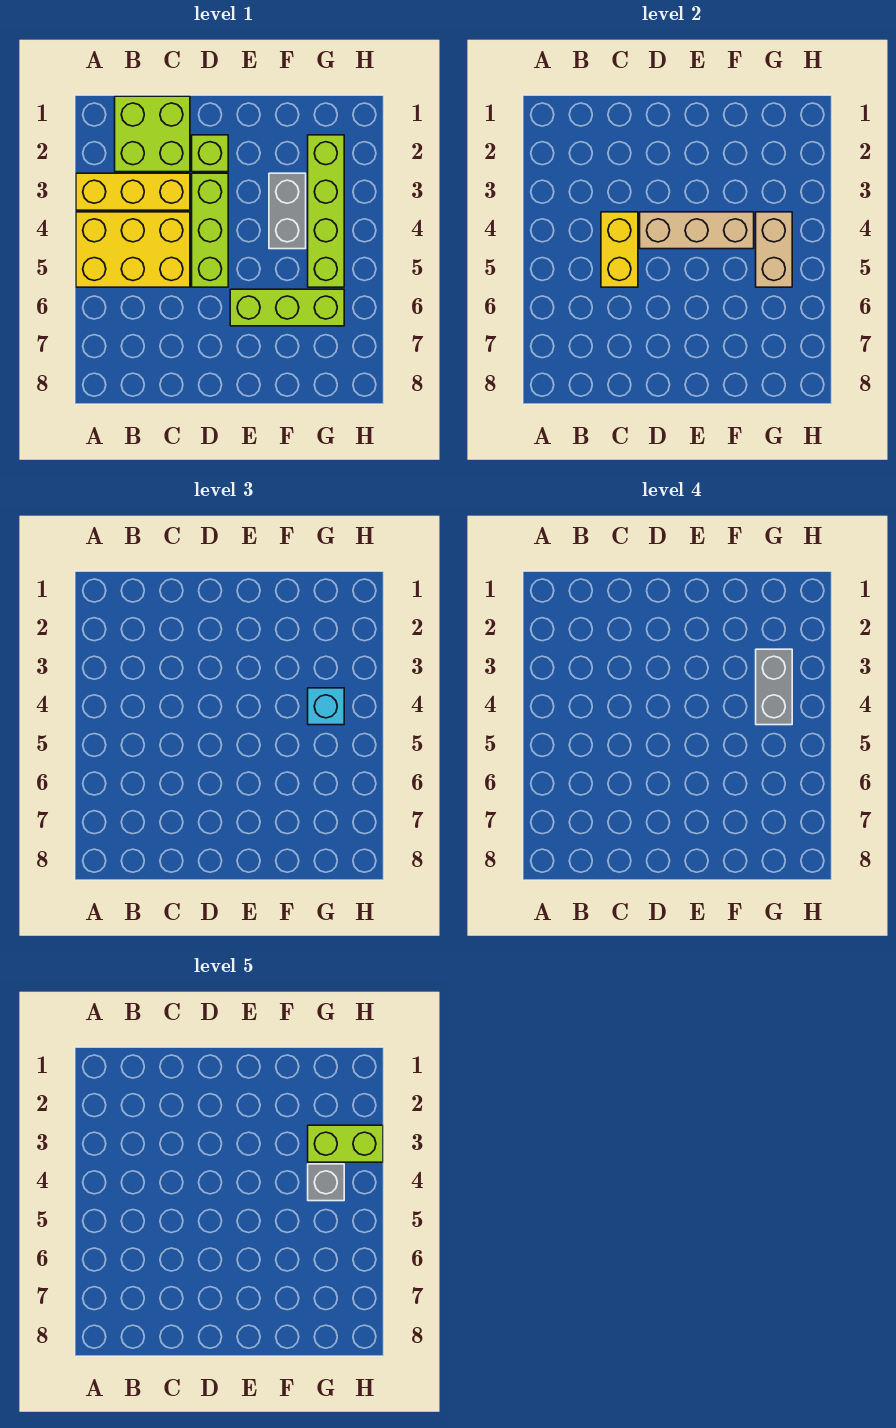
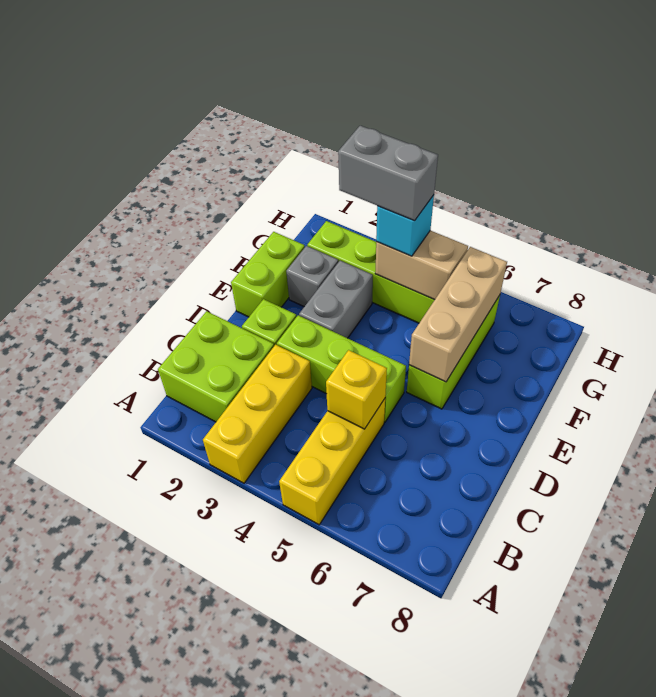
yellow brick A4:C5 level 1 -> yellow brick A5:C5 level 1
yellow brick C4:C5 level 2 -> yellow brick C5 level 2
tan brick D4:F4 level 2 -> tan brick E6:G6 level 2
grey brick F3:F4 level 1 -> grey brick E3:F3 level 1
lime brick G3:H3 level 5 -> lime brick E1:F1 level 1
grey brick G4 level 5 -> grey brick F2 level 1

